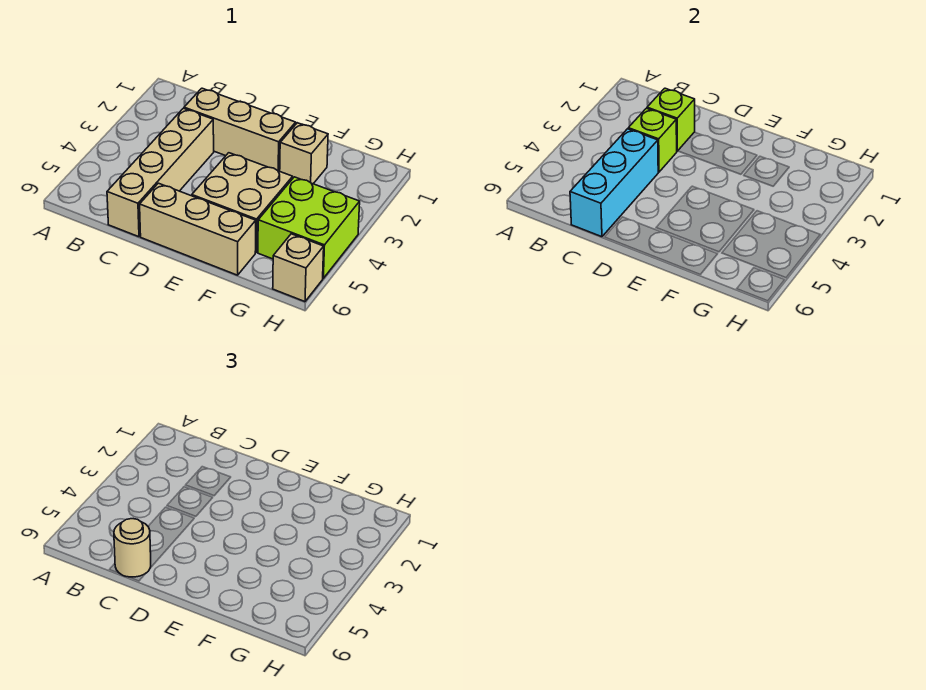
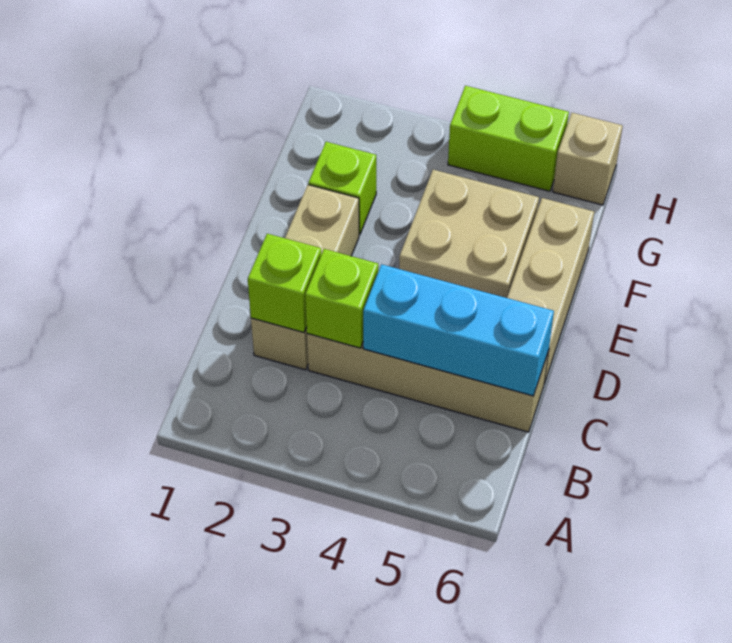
tan round brick C6 level 3 -> none
tan brick F2 level 1 -> lime brick F2 level 1
lime brick G4:H5 level 1 -> lime brick H4:H5 level 1

